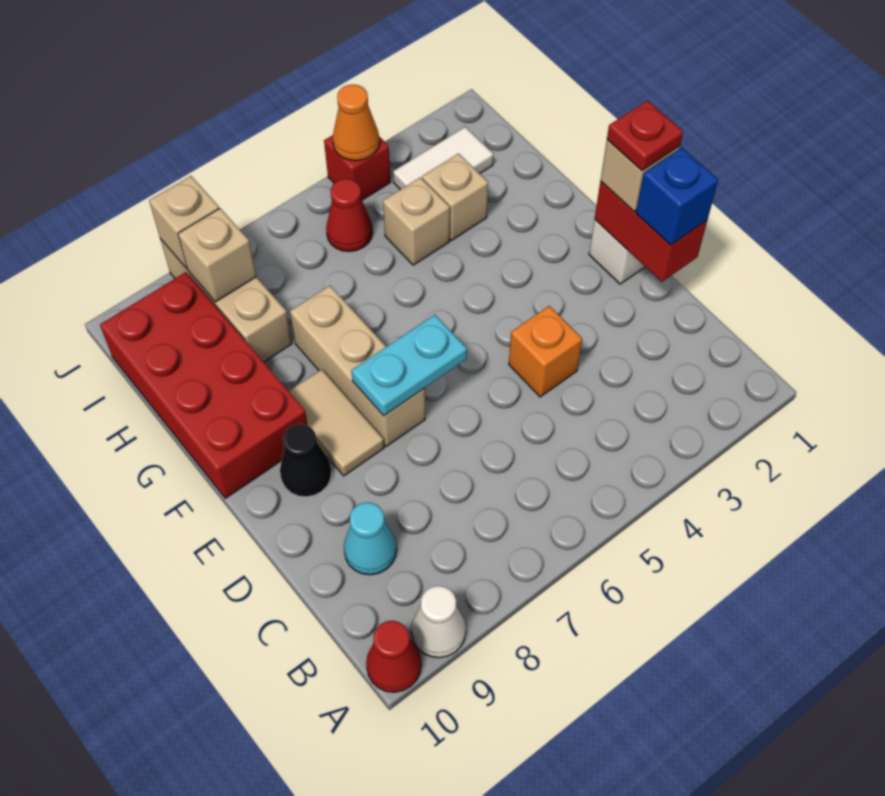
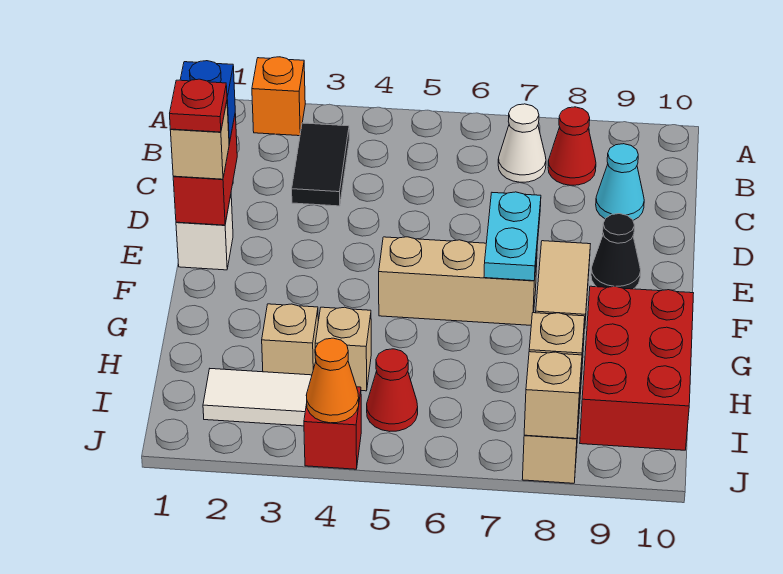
white cone A9 level 1 -> white cone B7 level 1
red cone A10 level 1 -> red cone B8 level 1
none -> black tile B3:C3 level 1
orange brick D4 level 1 -> orange brick A2 level 1
cyan plate E6:E7 level 2 -> cyan plate E7:F7 level 2
tan brick E7:G7 level 1 -> tan brick F5:F7 level 1
red brick F9:I10 level 1 -> red brick G9:I10 level 1

